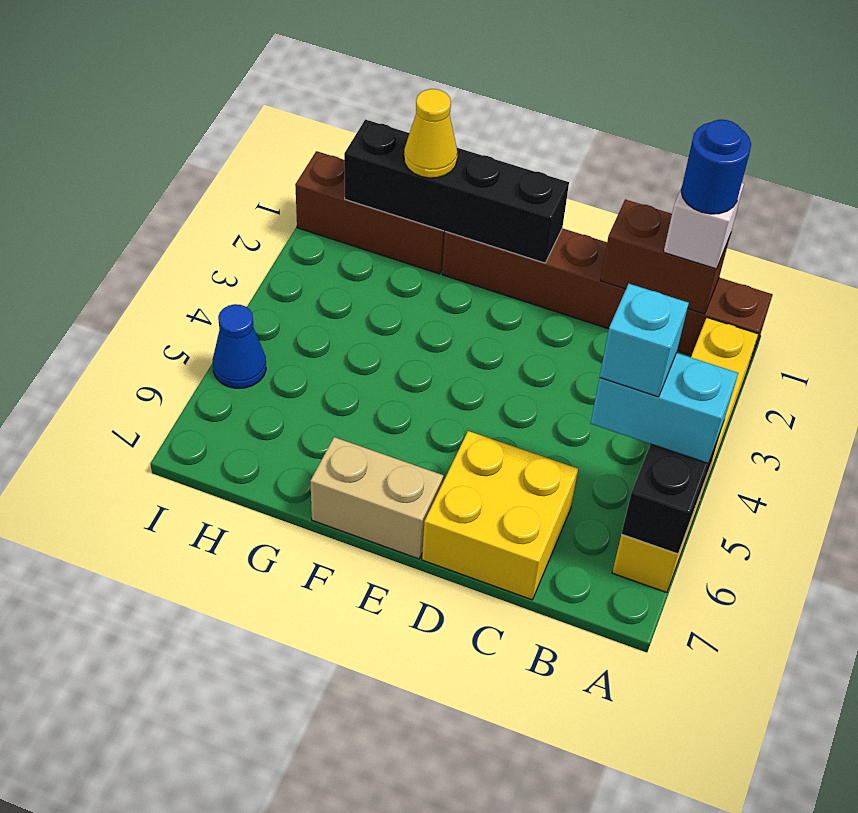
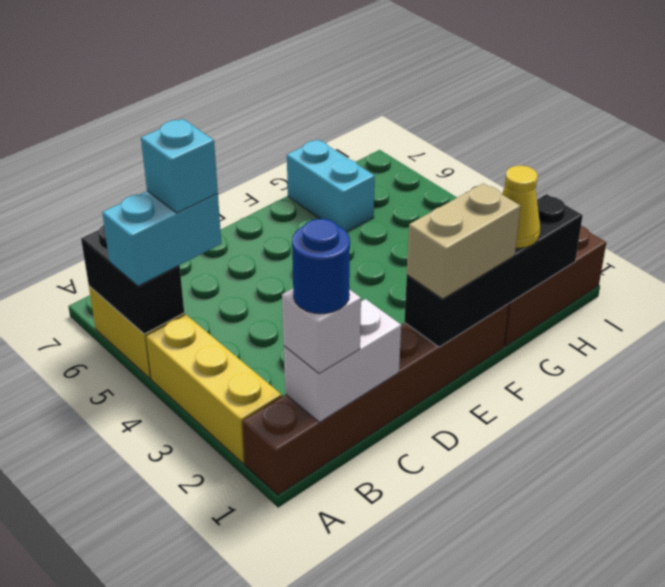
brown brick B1:C1 level 2 -> white brick B1:C1 level 2
yellow brick C6:D7 level 1 -> none
tan brick E7:F7 level 1 -> tan brick E1:F1 level 3
none -> cyan brick G6:G7 level 1
blue cone I5 level 1 -> none

